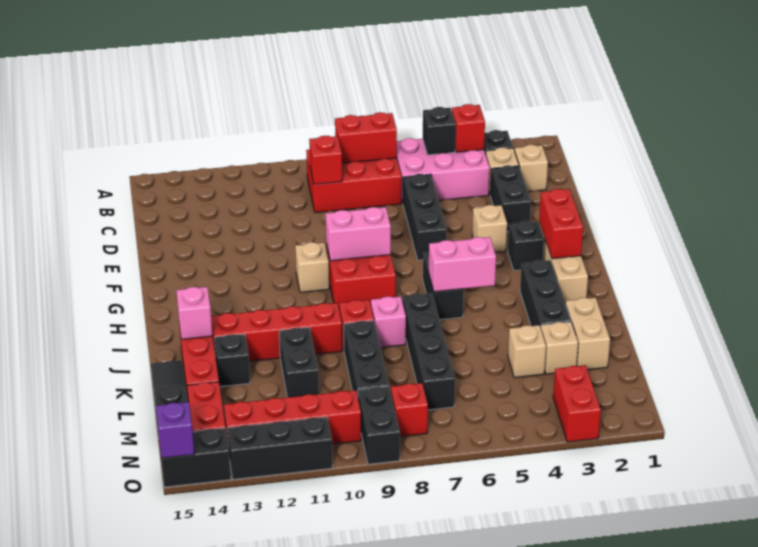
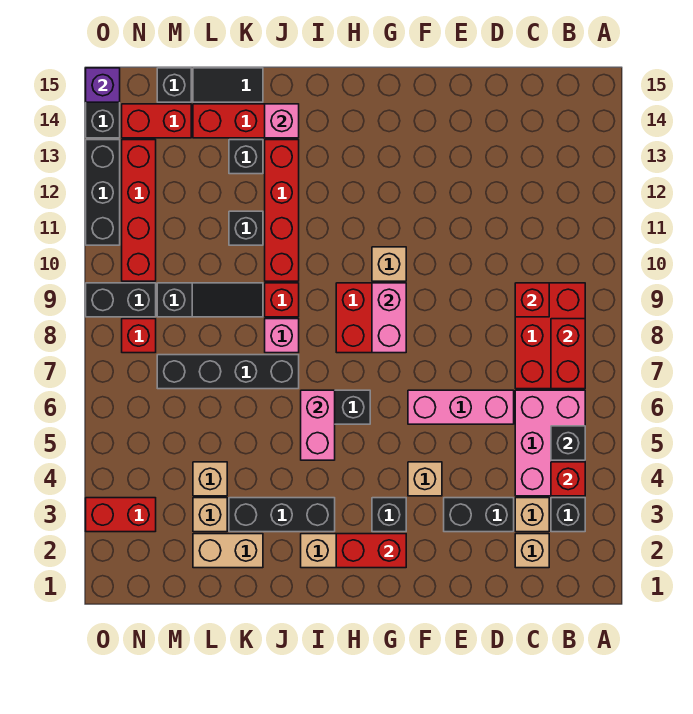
black brick D6:F6 level 1 -> pink brick D6:F6 level 1
black brick K9:M9 level 1 -> black slope K9:M9 level 1 top M
black brick K11:L11 level 1 -> black brick K11 level 1

